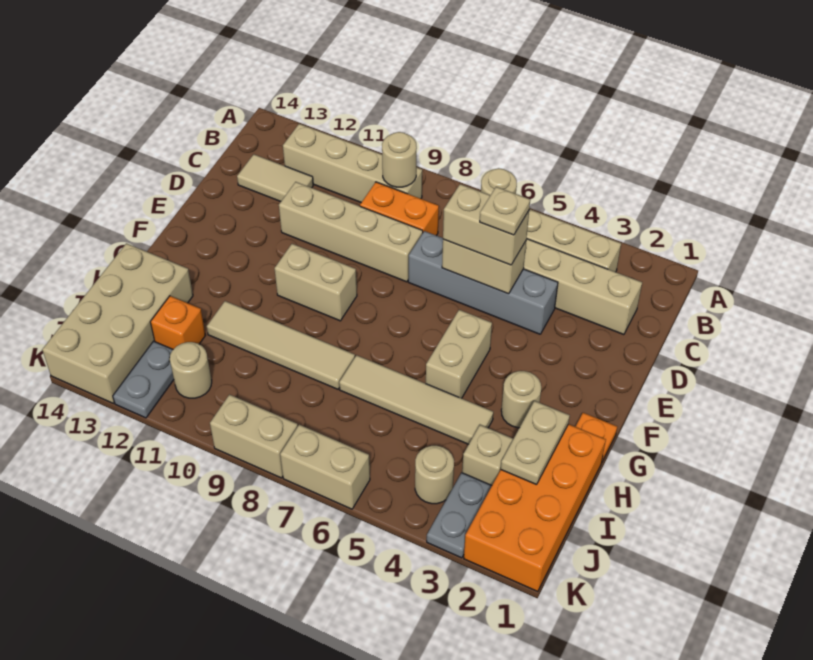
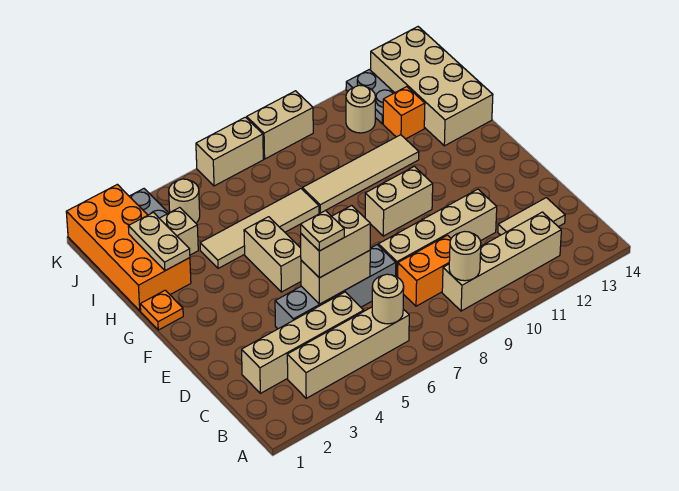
tan round brick G3 level 1 -> none

